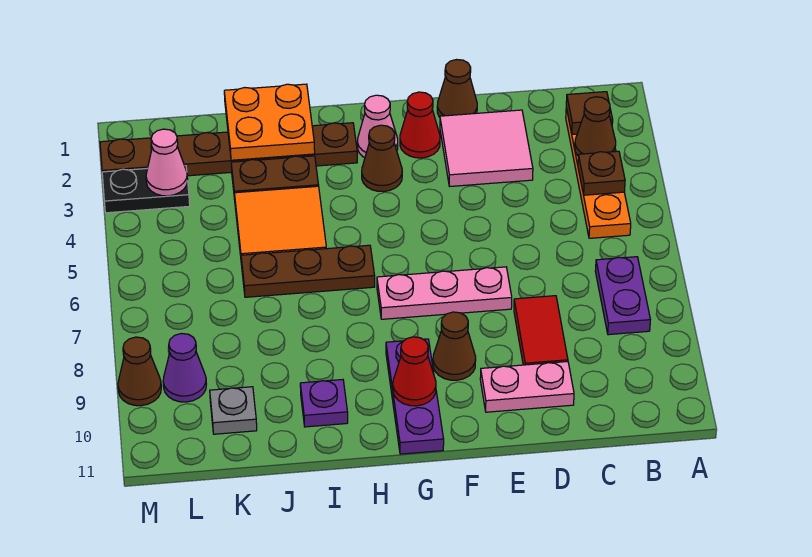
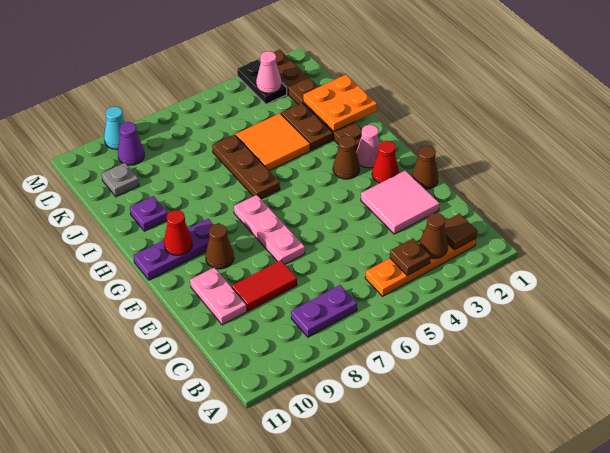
brown cone M9 level 1 -> cyan cone M9 level 1

